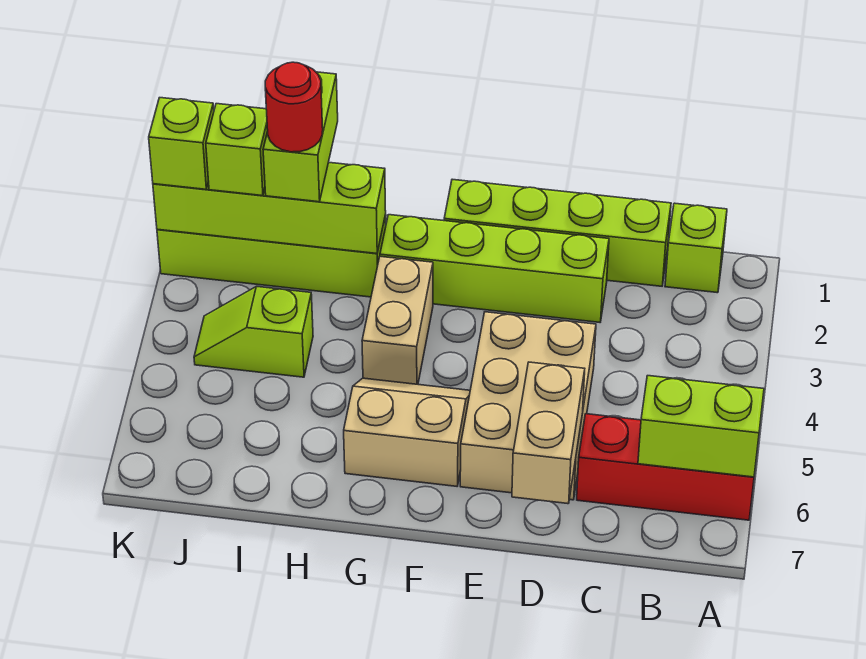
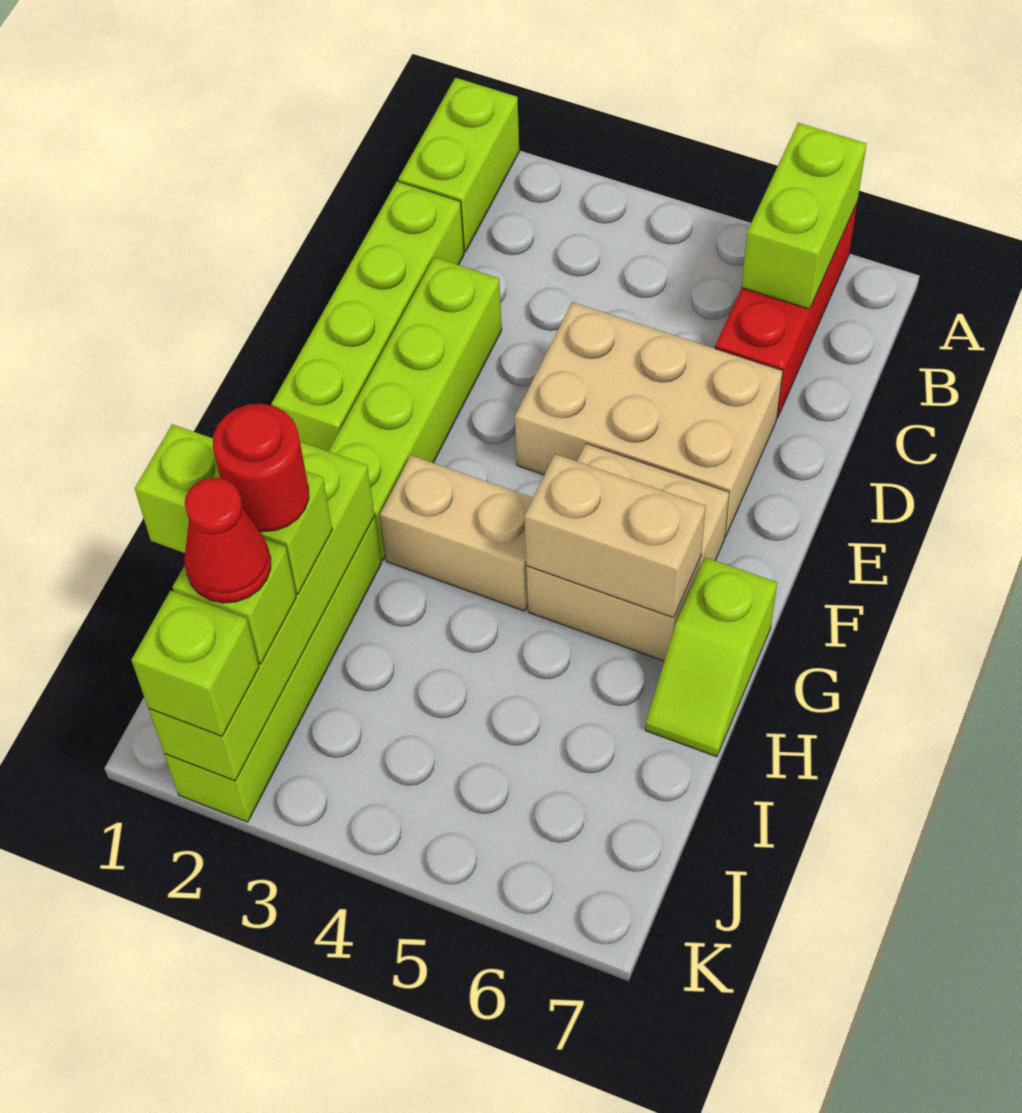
lime brick B1 level 1 -> lime brick A1:B1 level 1
tan brick D6:D7 level 2 -> tan brick G5:G6 level 2
tan slope F5:G6 level 1 top 6 -> tan brick F5:G6 level 1
lime slope I4:J4 level 1 top I -> lime slope G7:H7 level 1 top G
none -> red cone J2 level 4

